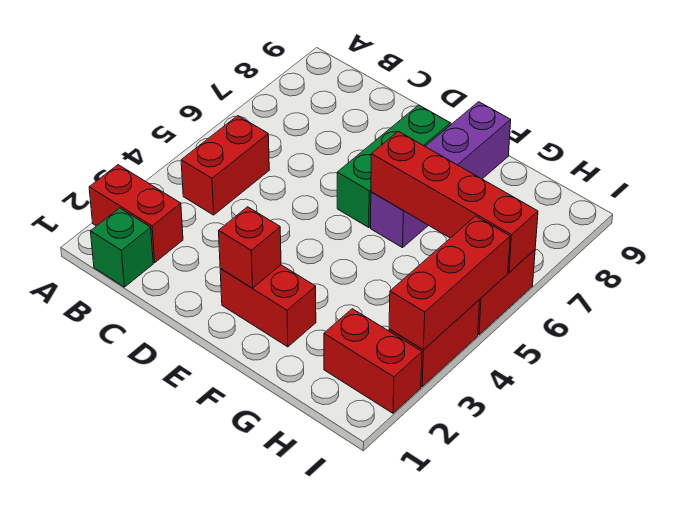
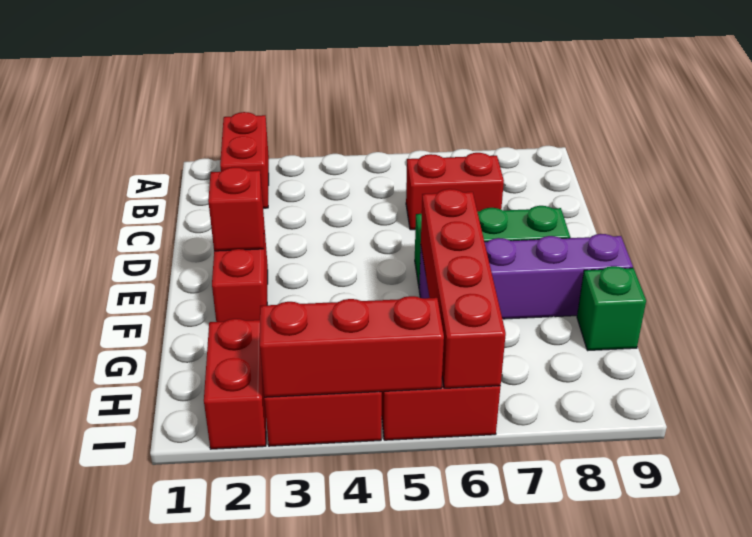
green brick B1 level 1 -> green brick G9 level 1
red brick B4:B5 level 1 -> red brick C6:C7 level 1

